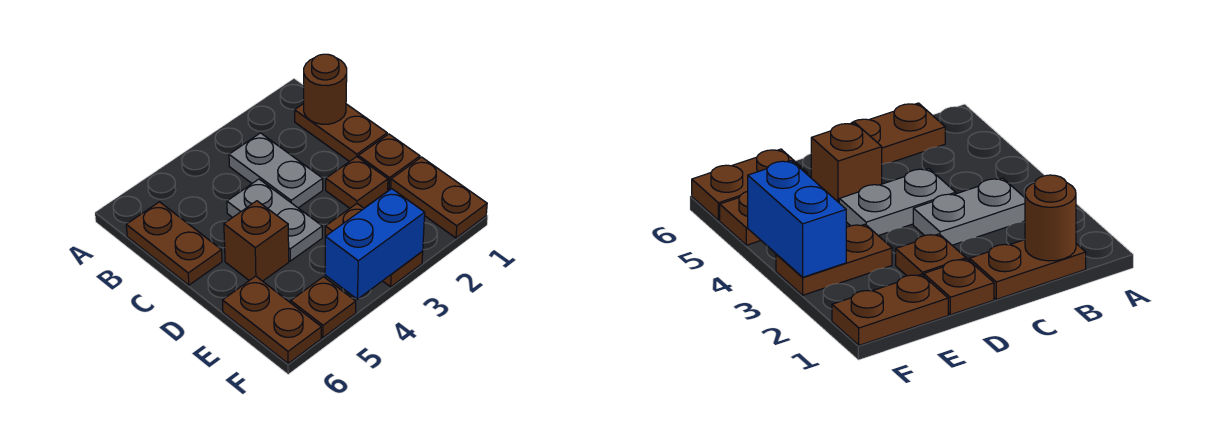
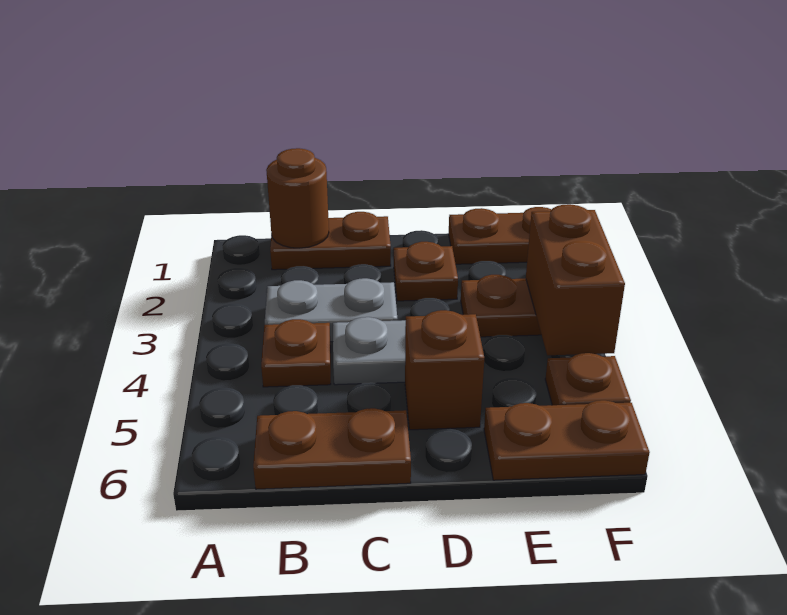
brown plate D1 level 1 -> brown plate B4 level 1
blue brick F3:F4 level 2 -> brown brick F3:F4 level 2

